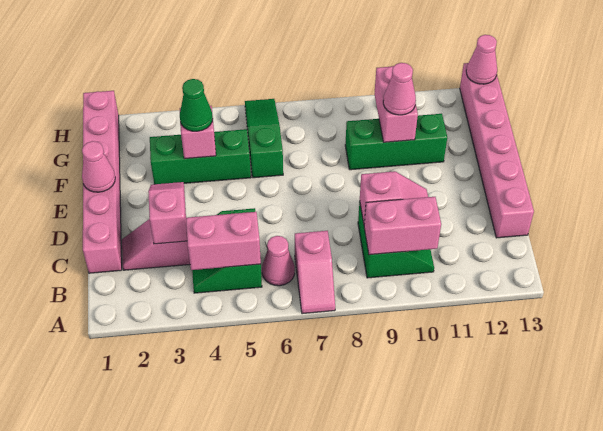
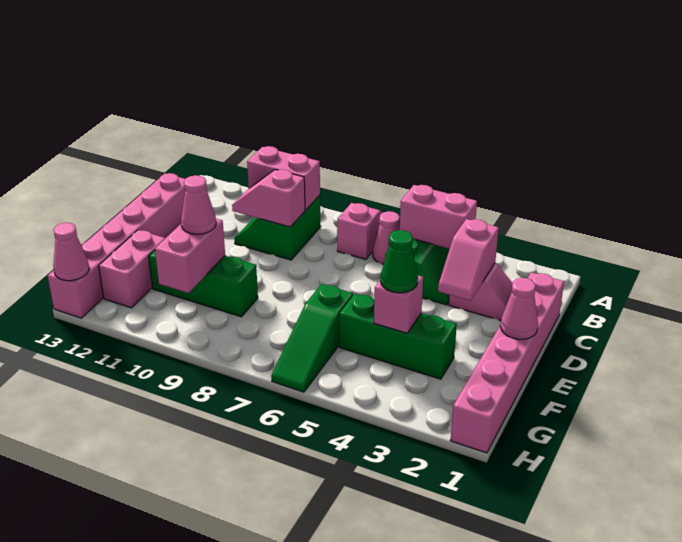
none -> pink brick F12:G12 level 1

